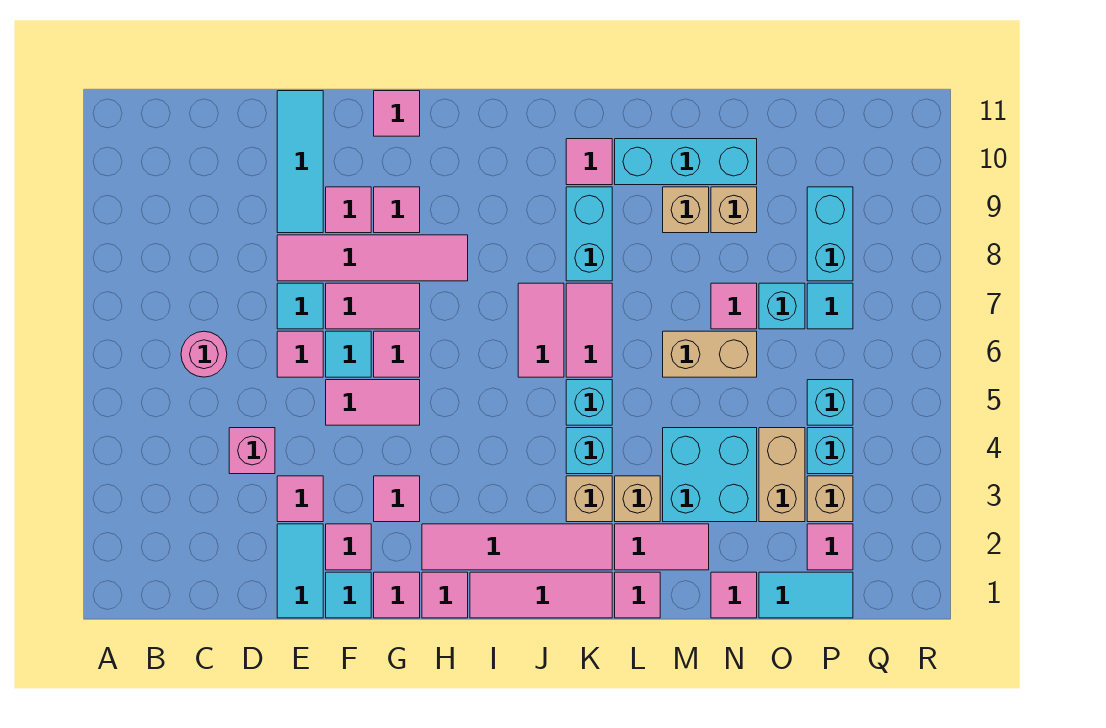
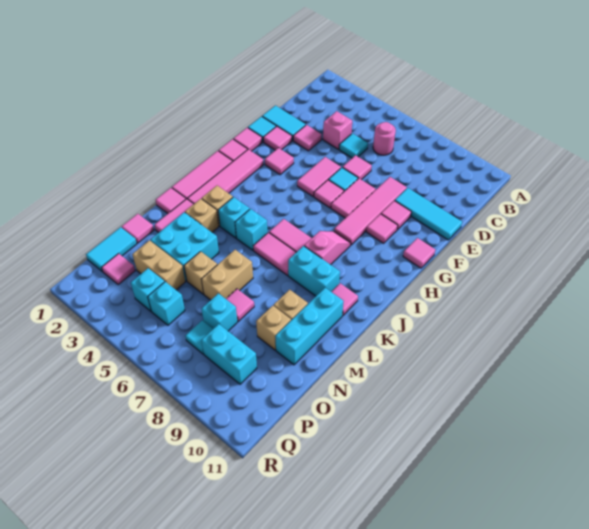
cyan tile E7 level 1 -> cyan tile D5 level 1
none -> pink slope I8:J8 level 1 top J
tan brick P3 level 1 -> tan brick N5 level 1

